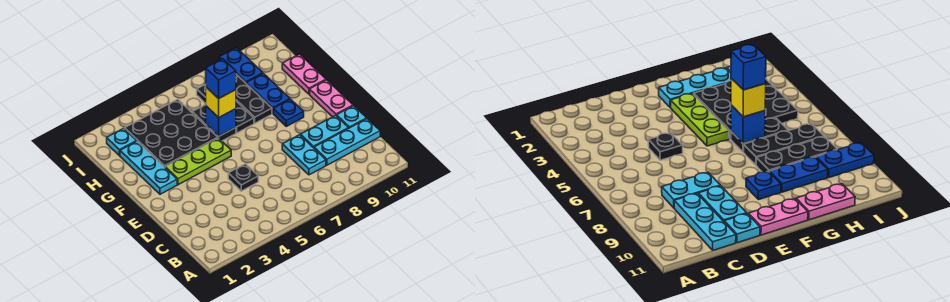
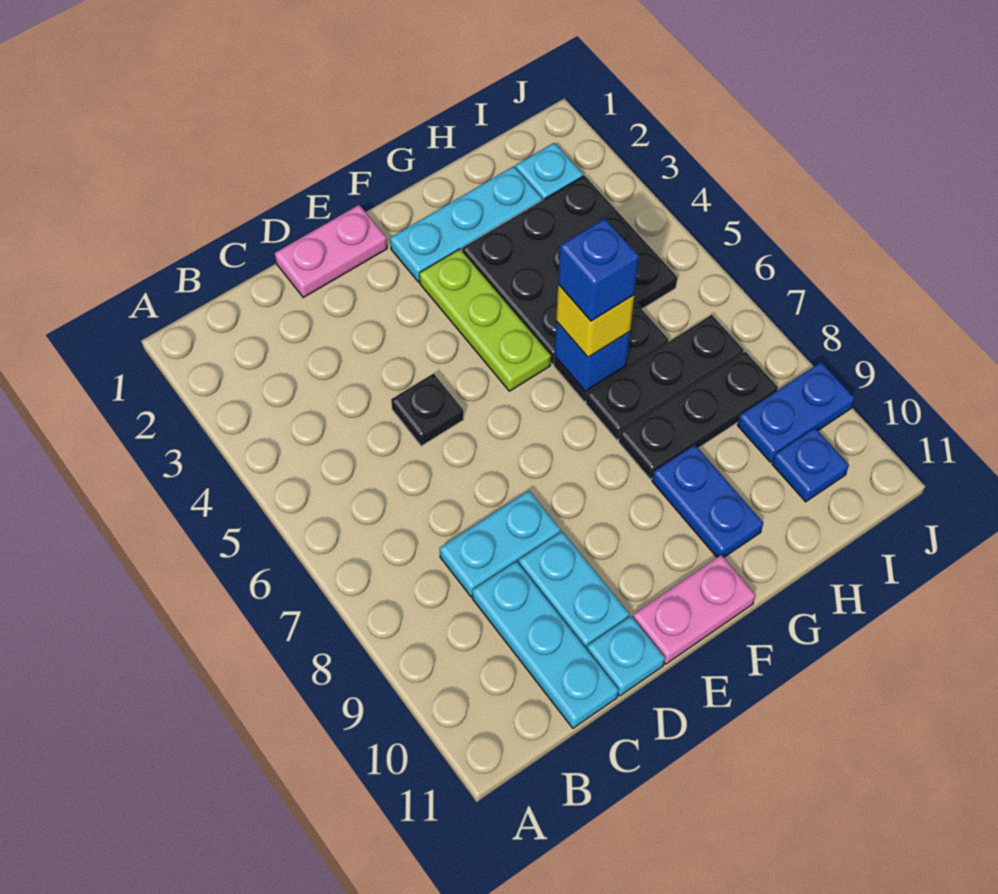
blue plate F9 level 1 -> blue plate I10 level 1
blue plate G9:H9 level 1 -> blue plate G9:G10 level 1
pink plate G11:H11 level 1 -> pink plate D1:E1 level 1

